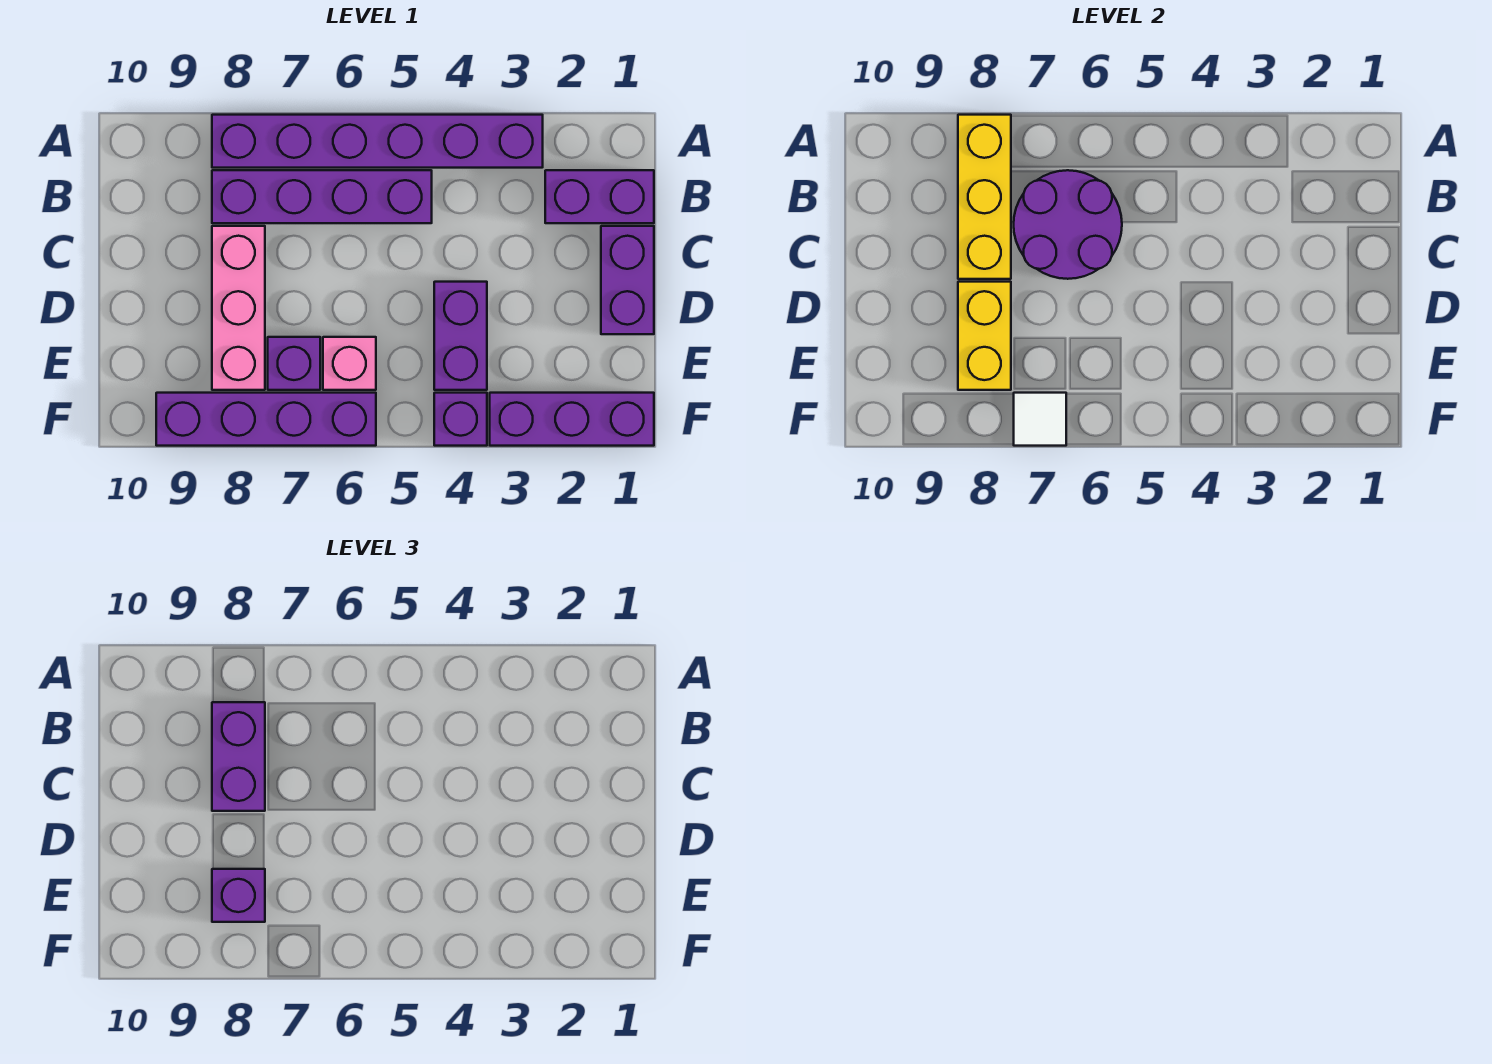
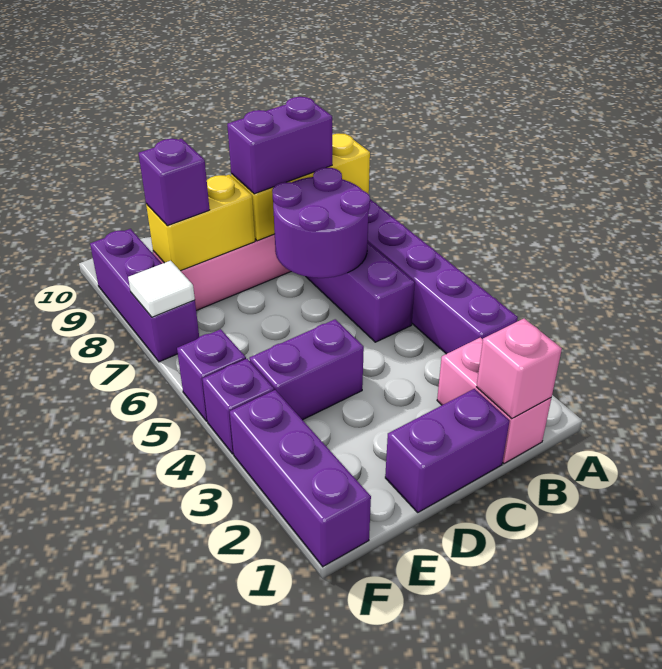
purple brick B1:B2 level 1 -> pink brick B1:B2 level 1
pink brick E6 level 1 -> pink brick B1 level 2
purple brick E7 level 1 -> purple brick F5 level 1
purple brick F6:F9 level 1 -> purple brick F7:F9 level 1

